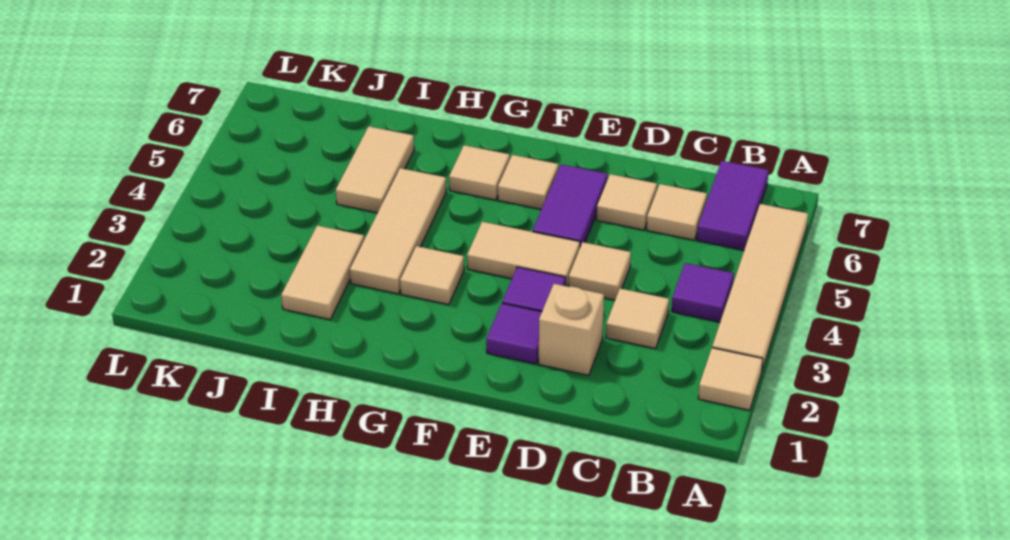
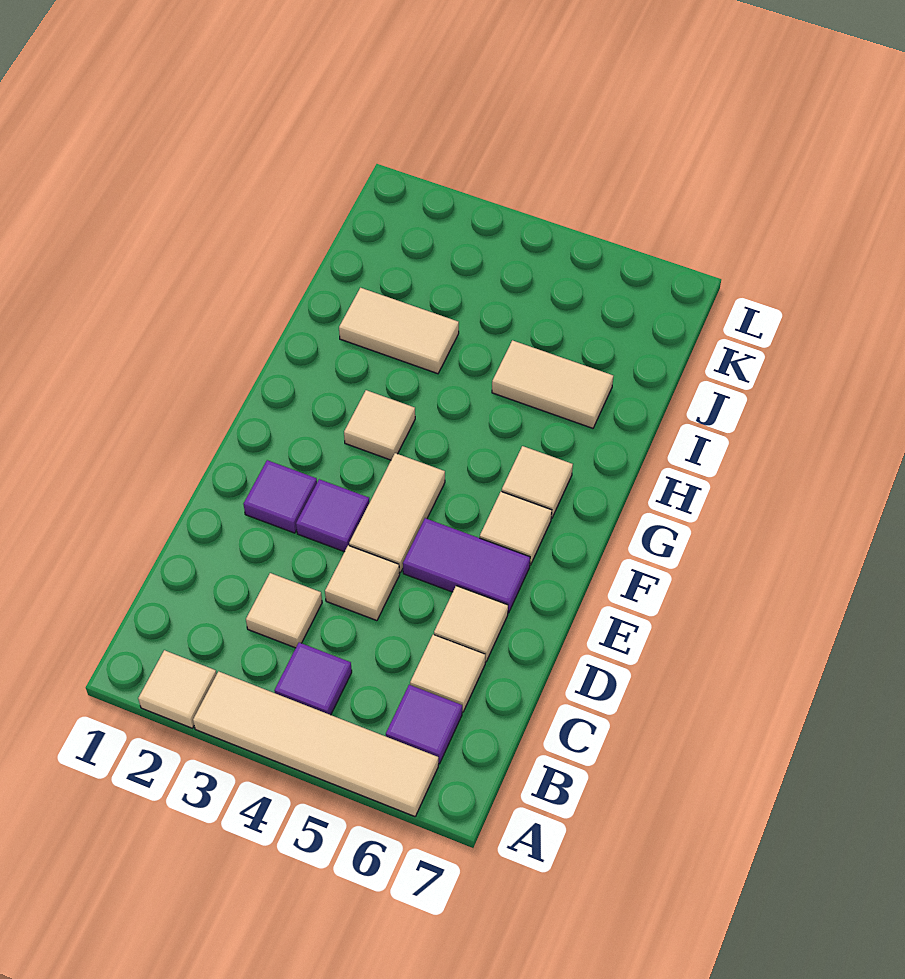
purple tile B6:B7 level 1 -> purple tile B6 level 1
tan brick D2 level 1 -> none
tan tile H3:H5 level 1 -> none

